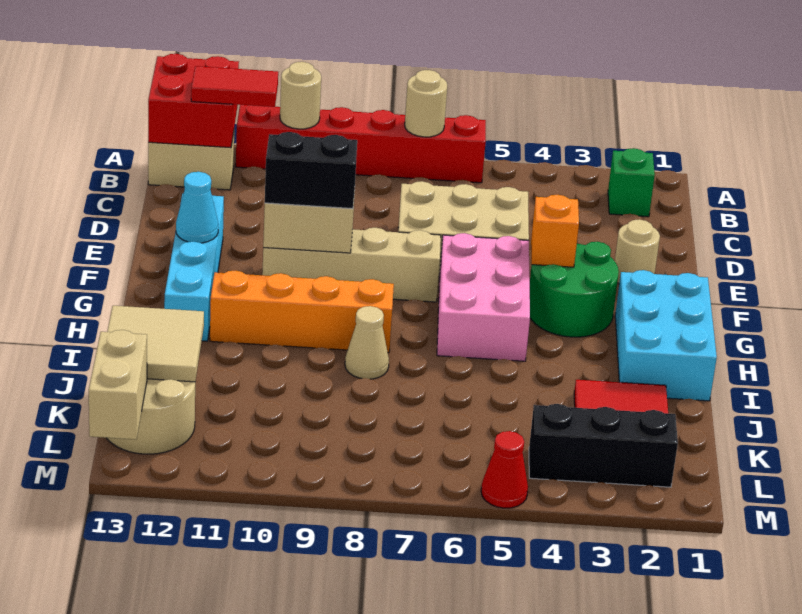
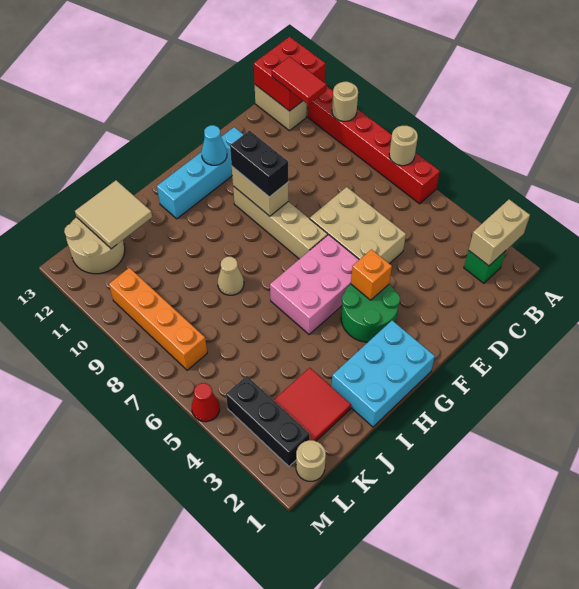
tan round brick E2 level 1 -> tan round brick L1 level 1
orange brick H8:H11 level 1 -> orange brick L7:L10 level 1
tan brick L13:M13 level 2 -> tan brick A2:B2 level 2

